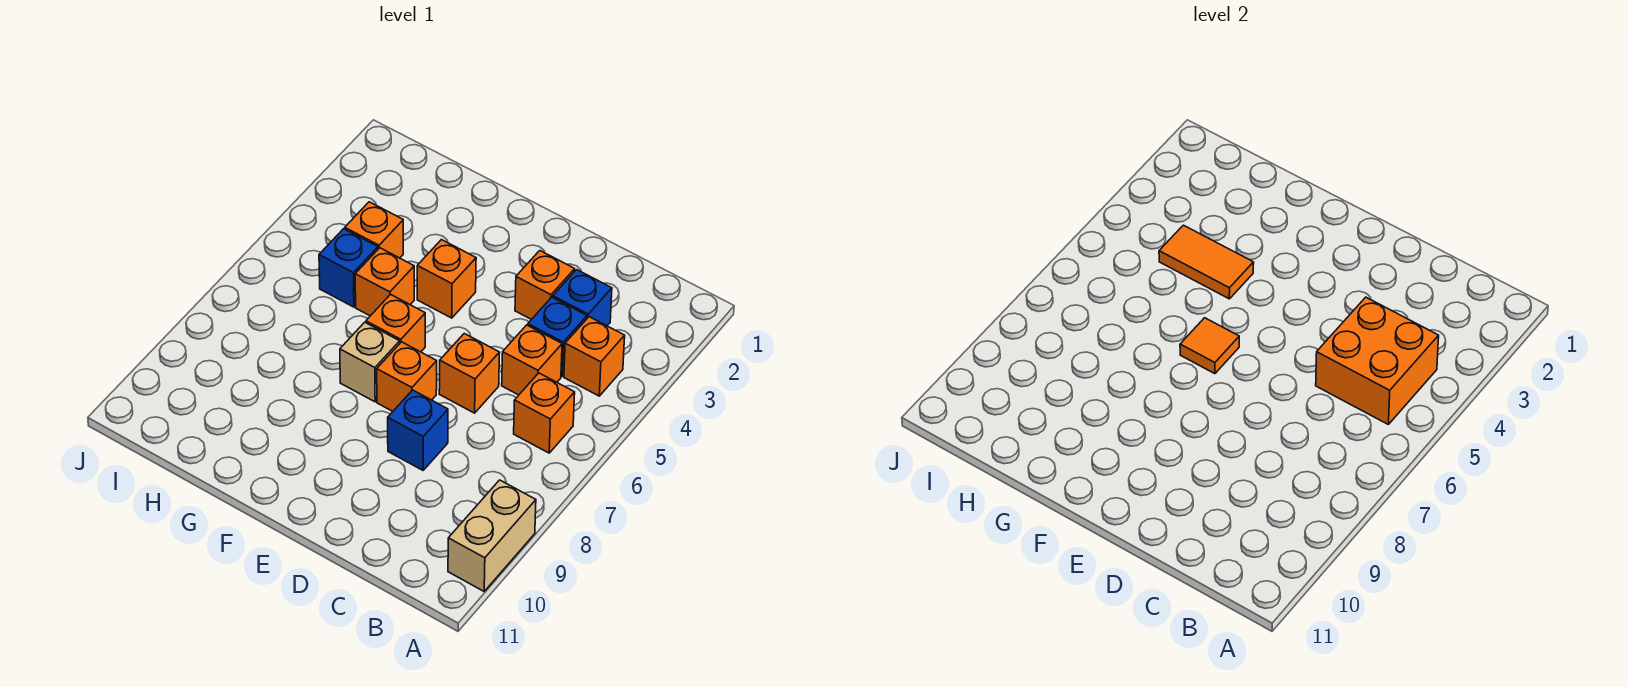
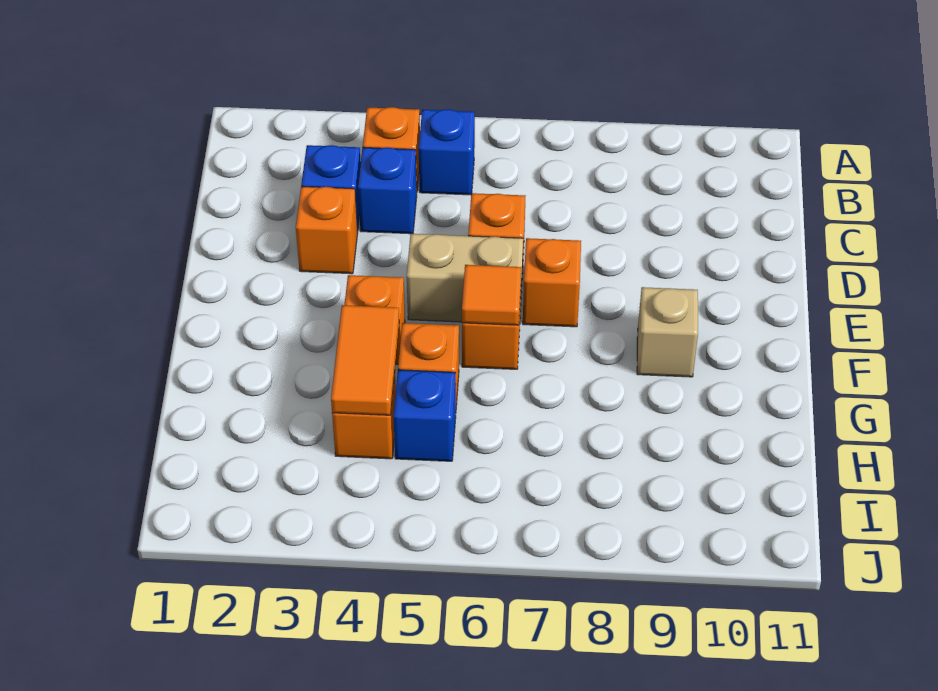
tan brick A9:A10 level 1 -> tan brick E5:E6 level 1
orange brick B4:C5 level 2 -> none
orange brick B6 level 1 -> none
orange brick C5 level 1 -> none
blue brick D8 level 1 -> blue brick B5 level 1
tan brick F7 level 1 -> tan brick F9 level 1

